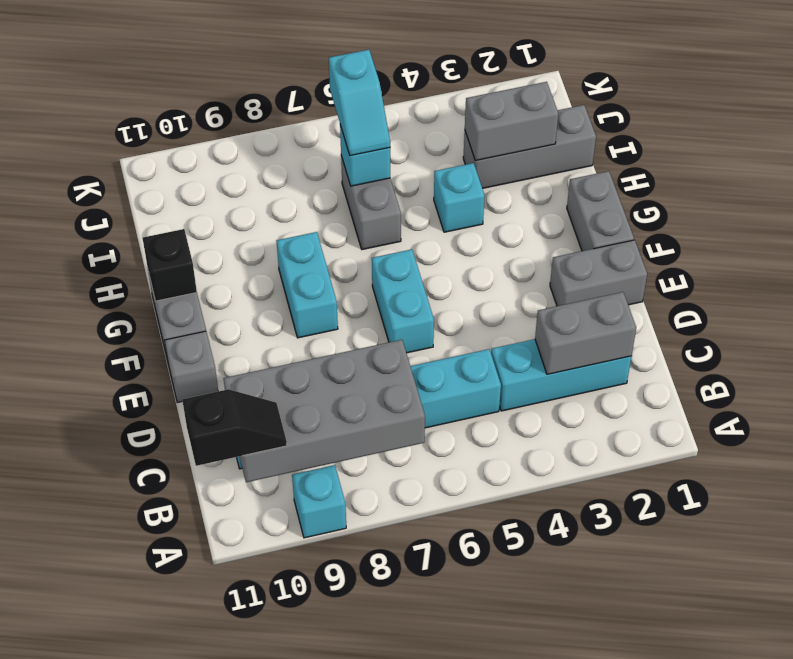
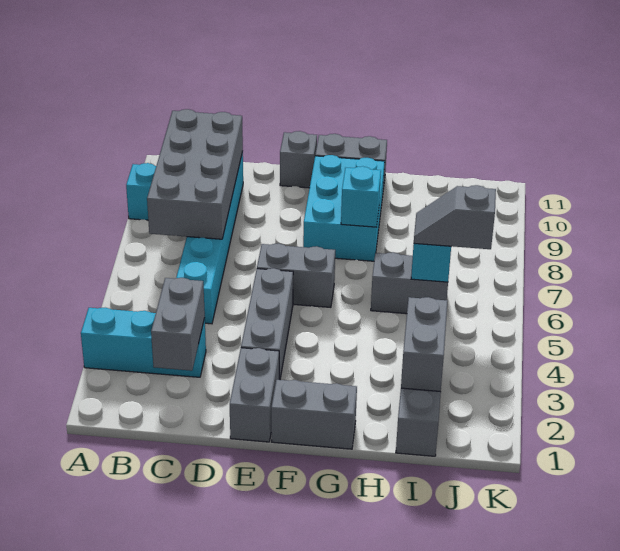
black slope B10:B11 level 3 top 11 -> none
cyan brick C2:C4 level 1 -> cyan brick A3:C3 level 1
none -> grey brick E3:E5 level 1
cyan brick E6:F6 level 1 -> grey brick E6:F6 level 1
cyan brick F8:G8 level 1 -> cyan brick F8:G10 level 1
black brick G11 level 2 -> none
cyan brick H4 level 1 -> cyan brick G8 level 2
cyan slope I6:J6 level 3 top J -> grey slope I6:J6 level 3 top J

